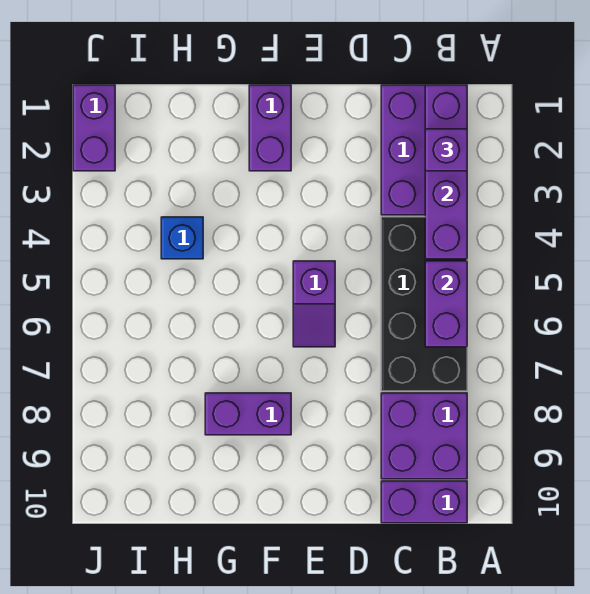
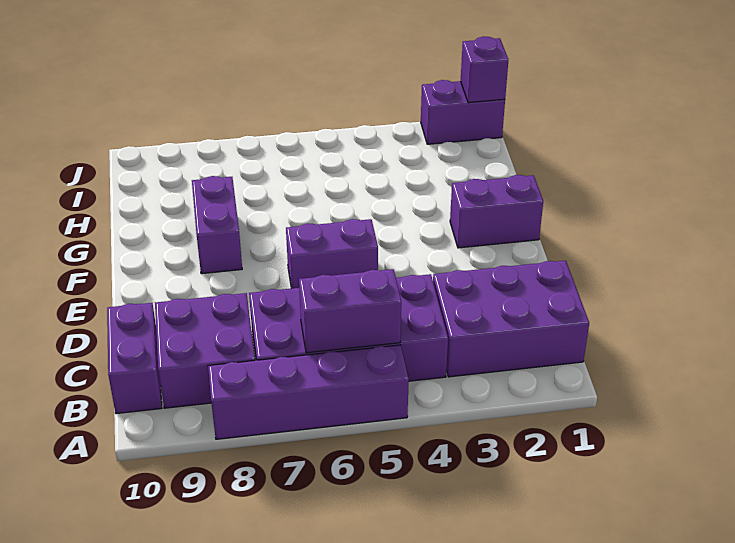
purple brick B1:B4 level 2 -> purple brick A5:A8 level 1
purple brick B2 level 3 -> purple brick J1 level 2
black brick B4:C7 level 1 -> purple brick B4:C7 level 1
purple slope E5:E6 level 1 top 5 -> purple brick E5:E6 level 1
blue brick H4 level 1 -> none

